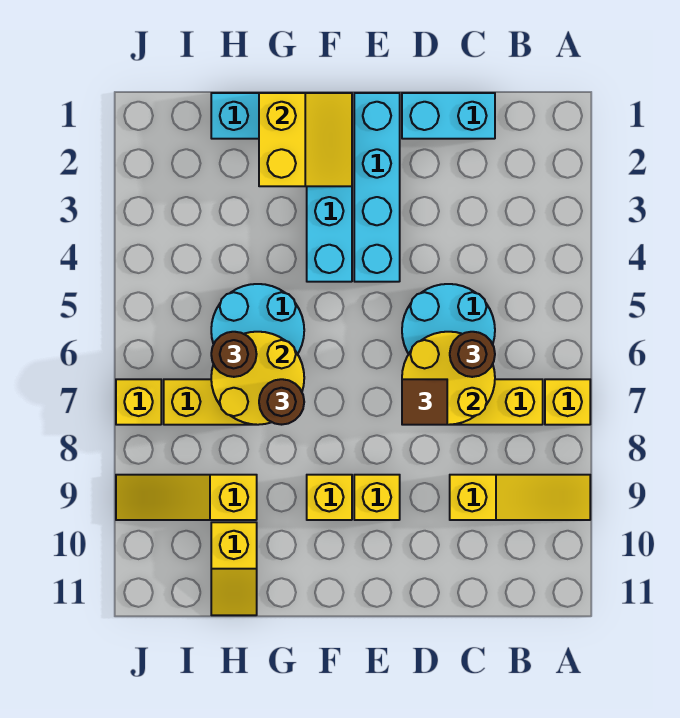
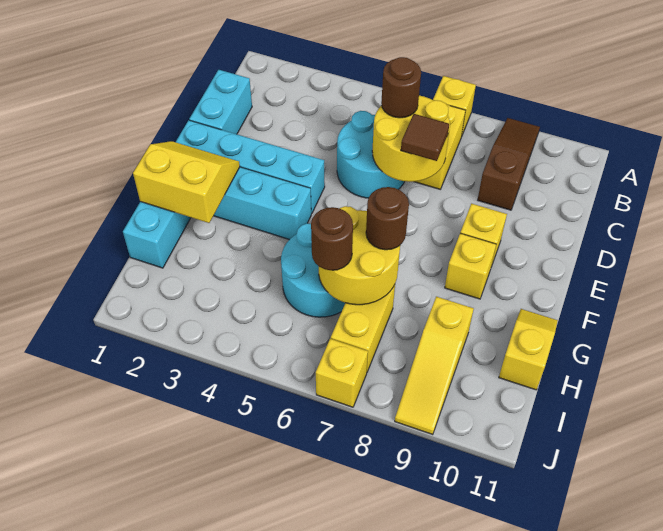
yellow slope A9:C9 level 1 top C -> brown slope A9:C9 level 1 top C
yellow slope H10:H11 level 1 top 10 -> yellow slope G11:H11 level 1 top H

